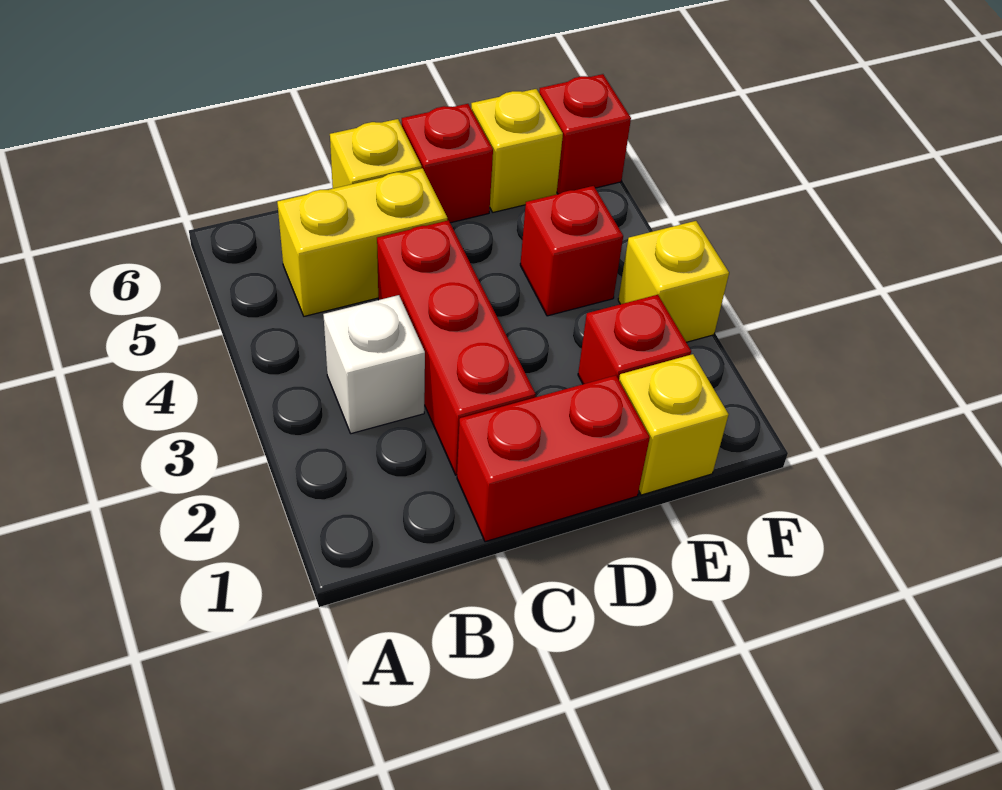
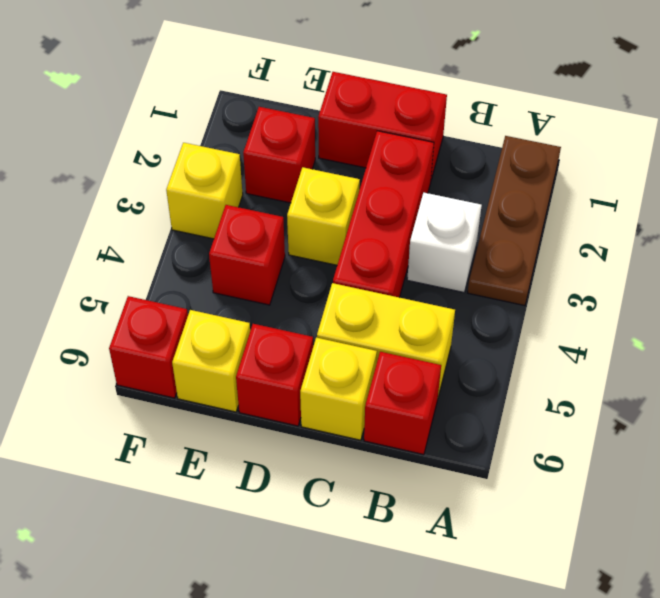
none -> brown plate A1:A3 level 1
none -> red brick B6 level 1
yellow brick E1 level 1 -> yellow brick D3 level 1

